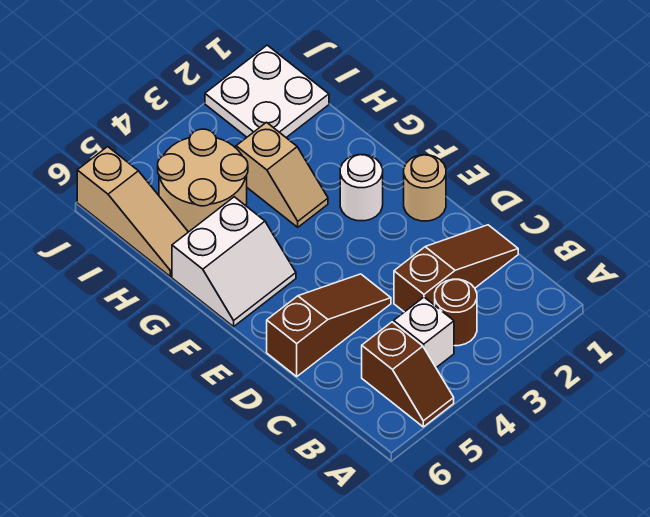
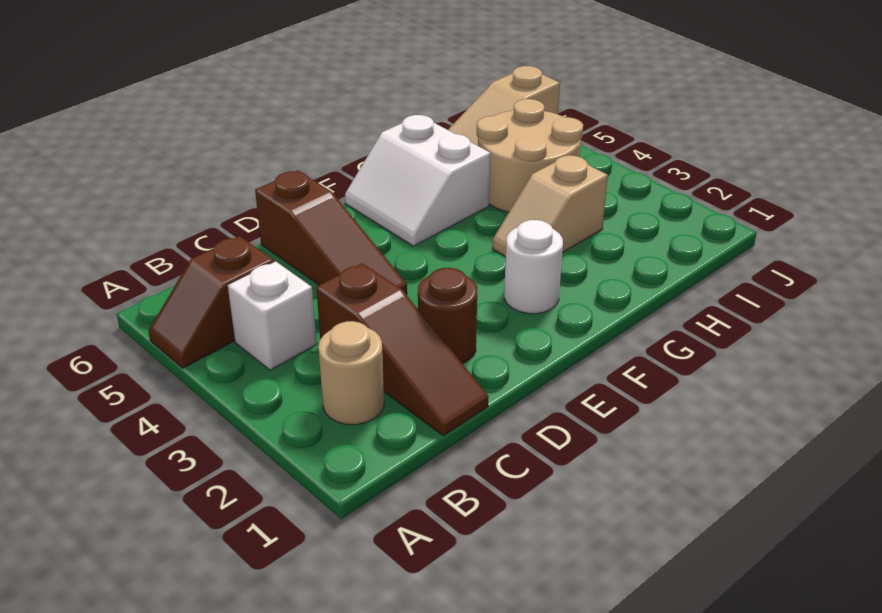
brown round brick B3 level 1 -> brown round brick D2 level 1
tan round brick E1 level 1 -> tan round brick B2 level 1
white plate I1:J2 level 1 -> none

